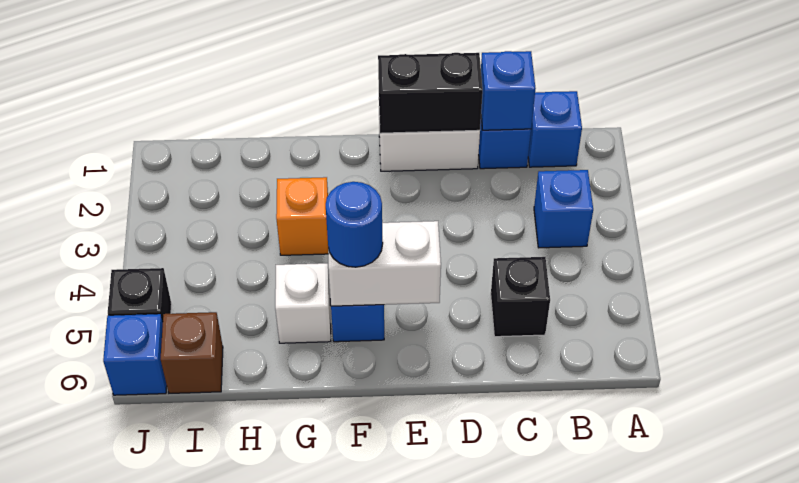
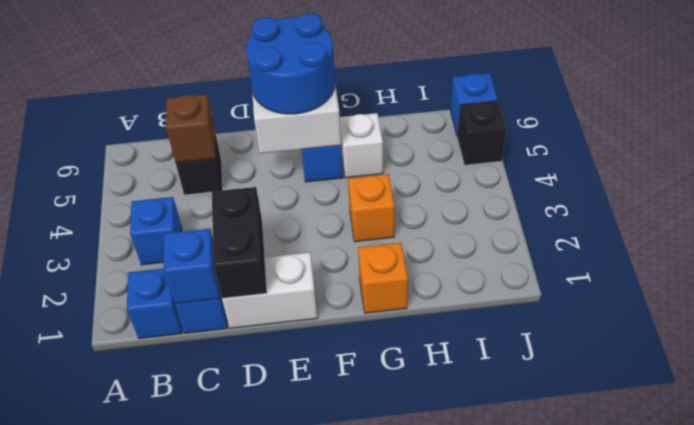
black brick D1:E1 level 2 -> black brick D1:D2 level 2
blue round brick F5 level 3 -> blue round brick E5:F6 level 3
none -> orange brick G1 level 1
brown brick I6 level 1 -> brown brick C5 level 2

